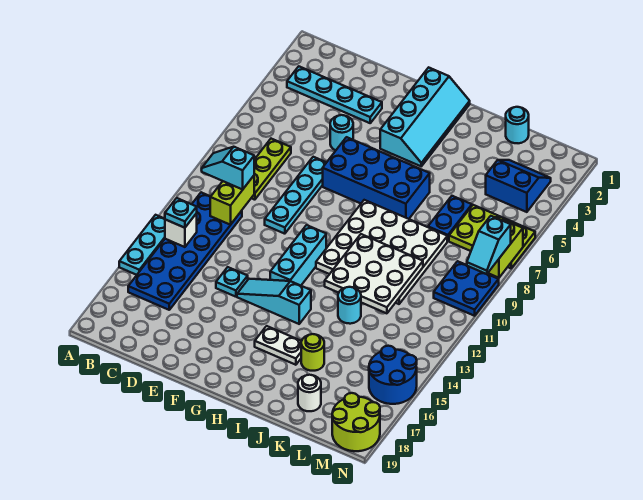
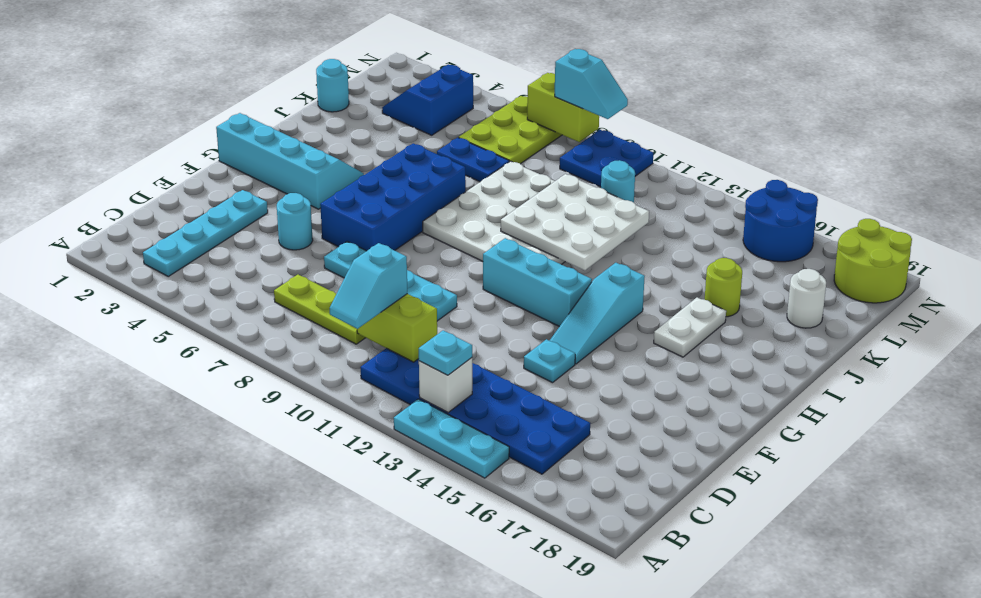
cyan round brick J13 level 1 -> cyan round brick L11 level 1

